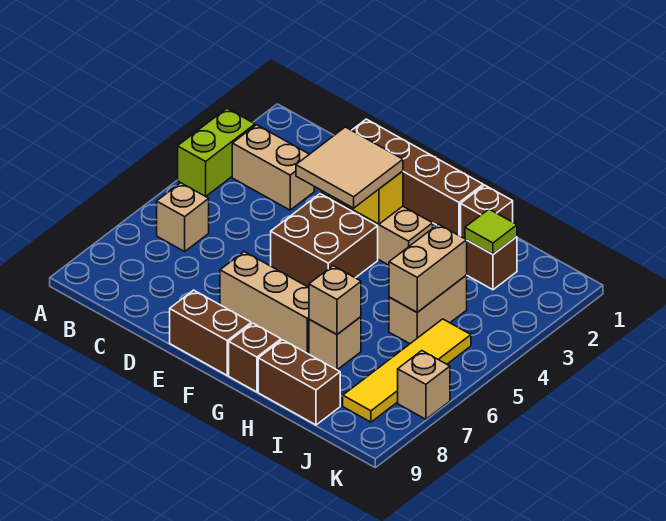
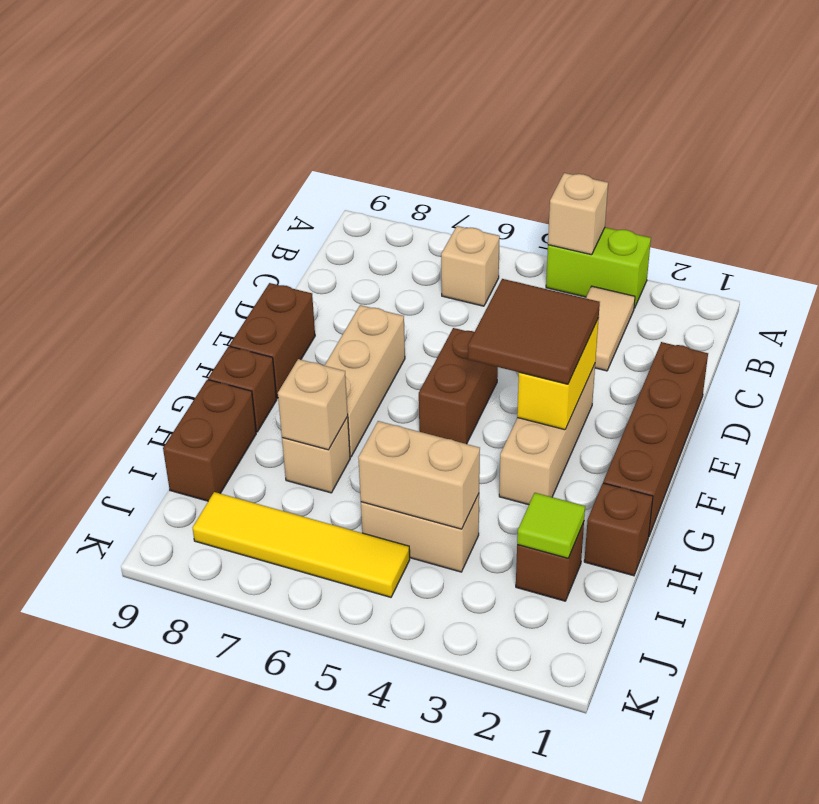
tan brick B3:C3 level 1 -> tan tile B3:C3 level 1
tan tile E3:F4 level 3 -> brown tile E3:F4 level 3
brown brick E4:F5 level 1 -> brown brick E5:F5 level 1
tan brick K7 level 1 -> tan brick A4 level 2

